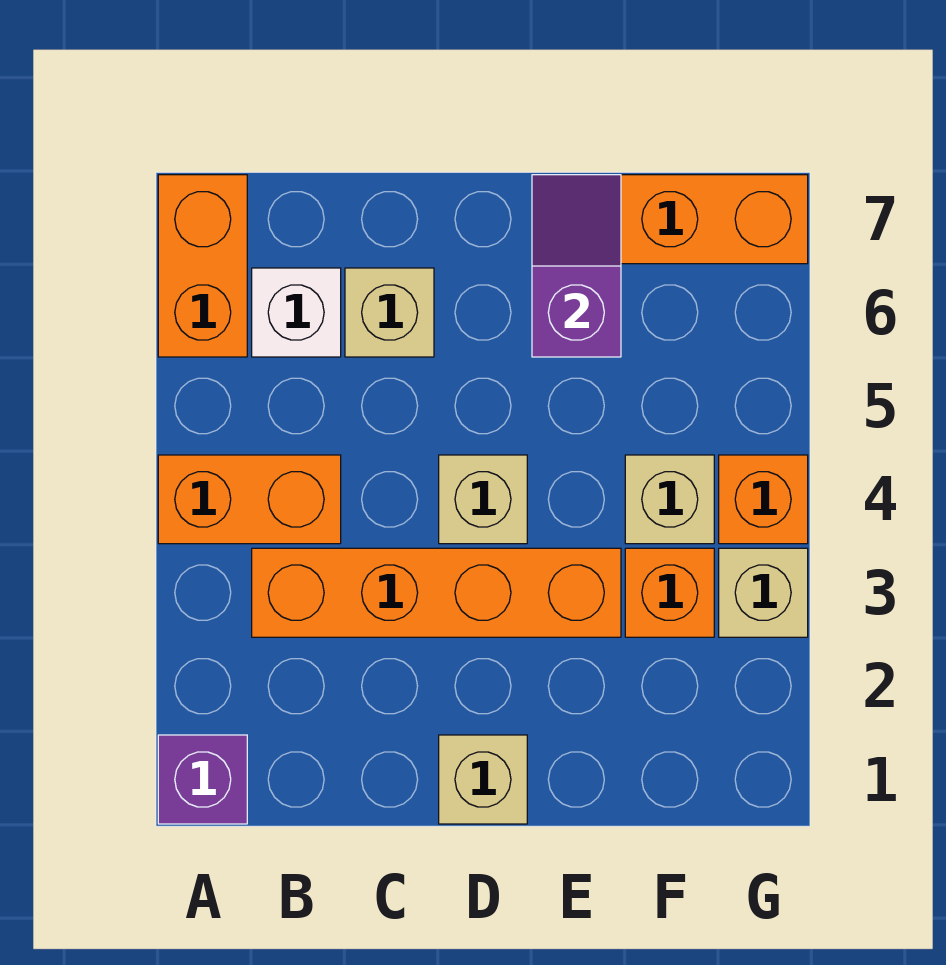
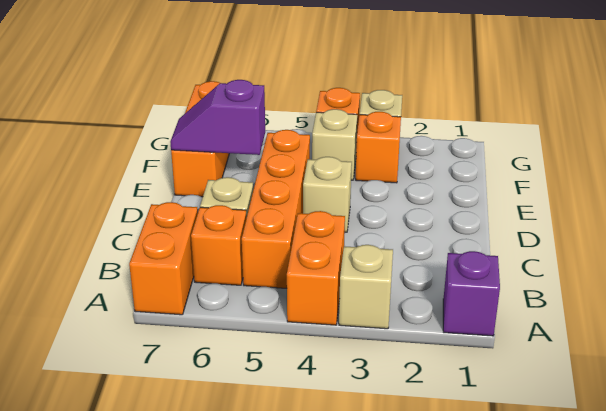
orange brick A6:A7 level 1 -> orange brick A7:B7 level 1
orange brick B3:E3 level 1 -> orange brick B5:E5 level 1
white brick B6 level 1 -> orange brick B6 level 1
tan brick D1 level 1 -> tan brick A3 level 1

